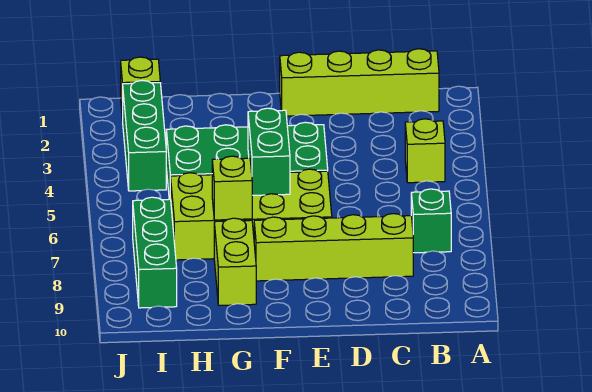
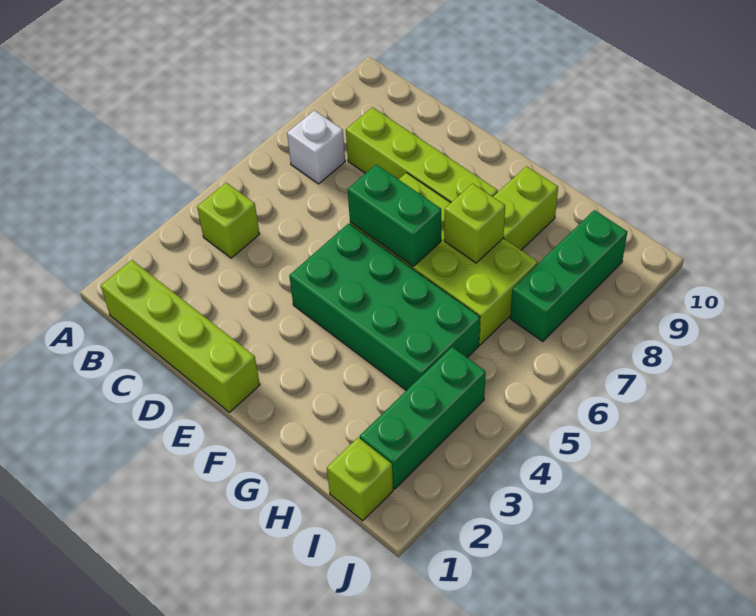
green brick B7 level 1 -> white brick B7 level 1
green brick F5:F6 level 2 -> green brick E6:F6 level 2

